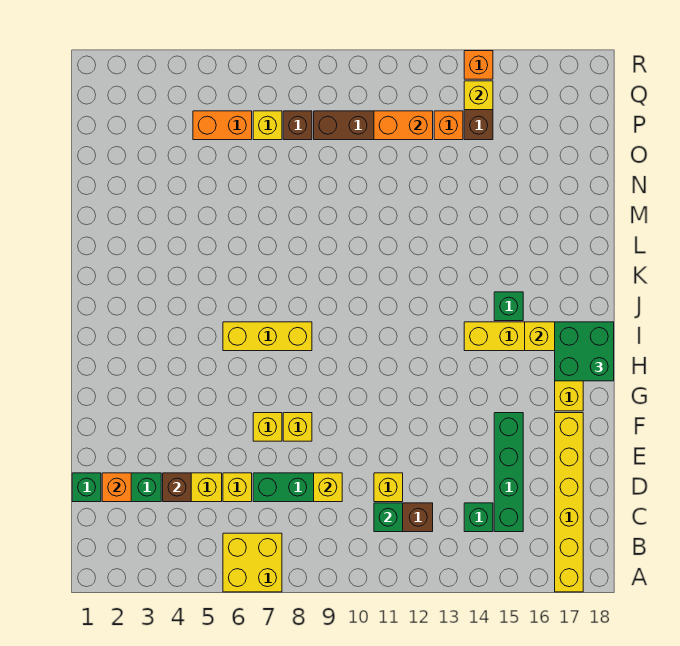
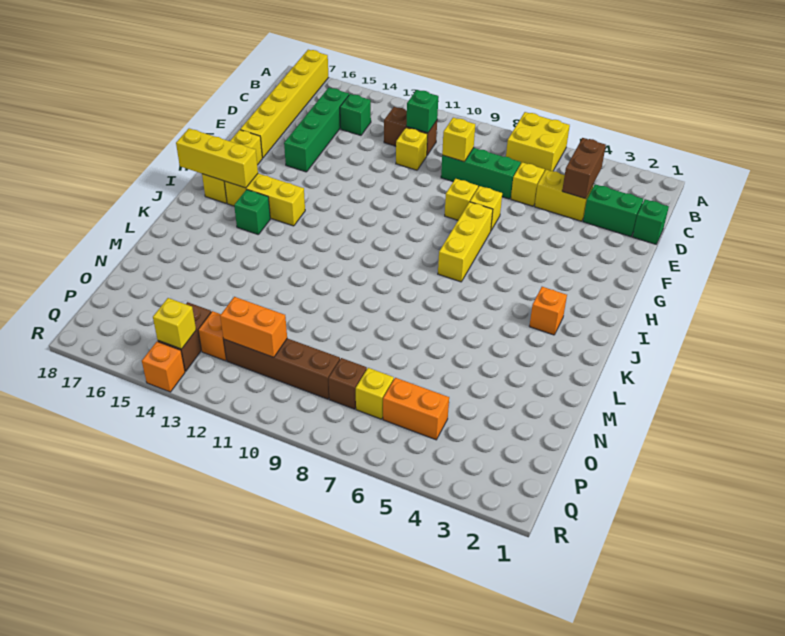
orange brick D2 level 2 -> orange brick J3 level 1
brown brick D4 level 2 -> brown brick C4:D4 level 2
green brick H17:I18 level 3 -> none
yellow brick I6:I8 level 1 -> yellow brick G7:I7 level 1

